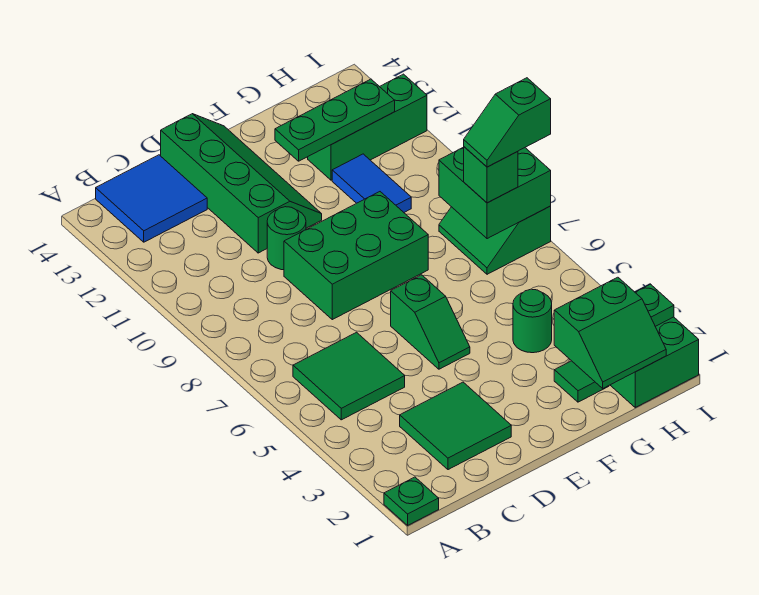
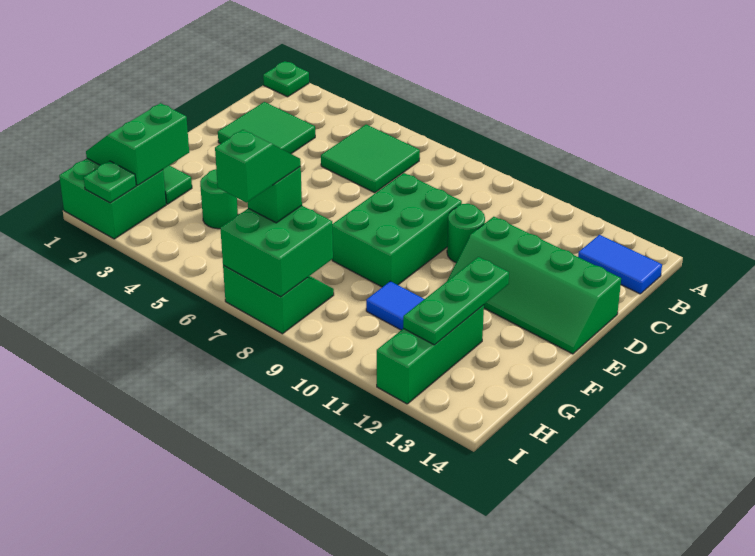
blue tile B13:C14 level 1 -> blue tile B13:B14 level 1
green slope E5:E6 level 1 top 6 -> none

